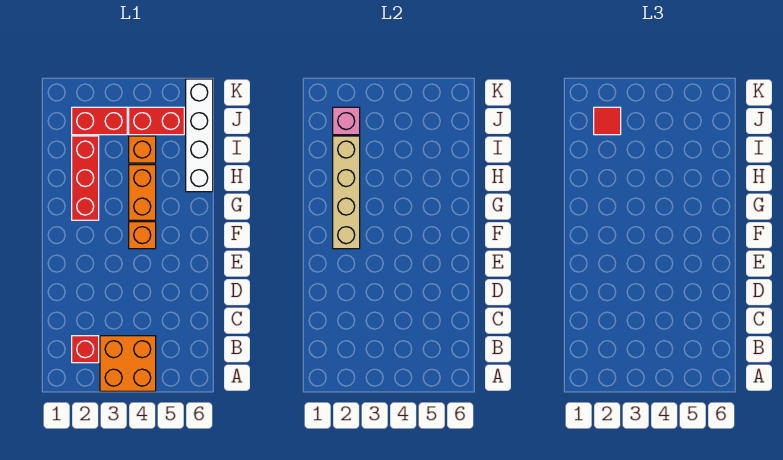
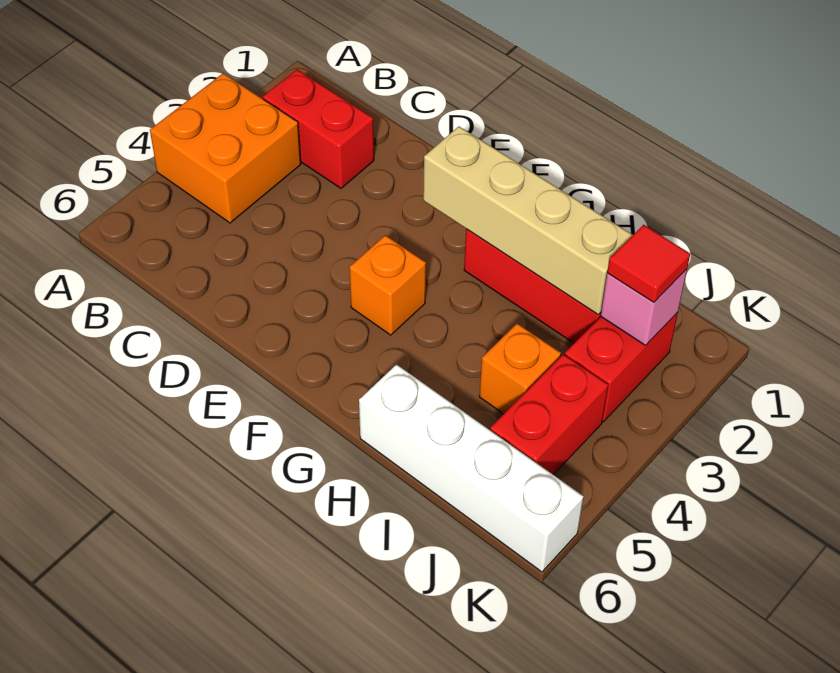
red brick B2 level 1 -> red brick B2:C2 level 1
orange brick G4:H4 level 1 -> none

